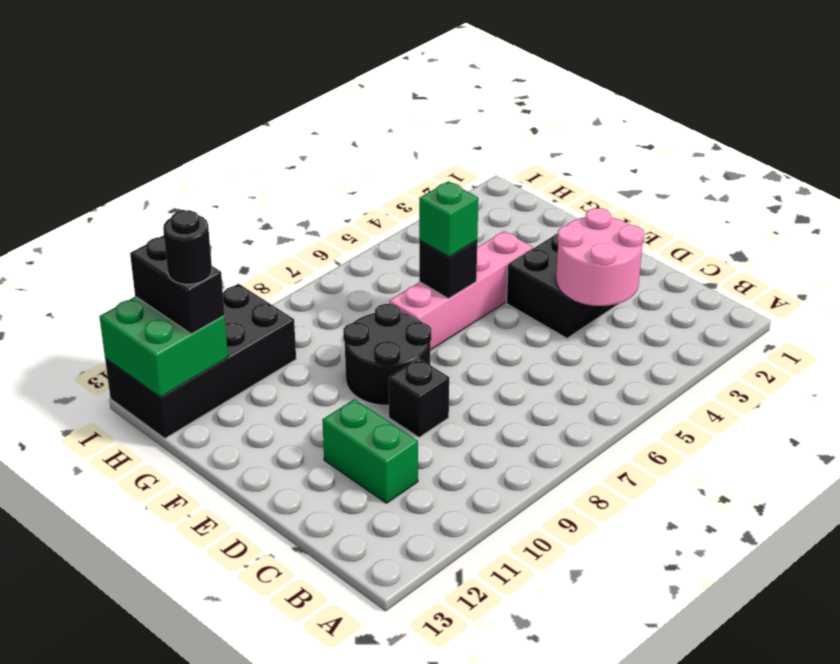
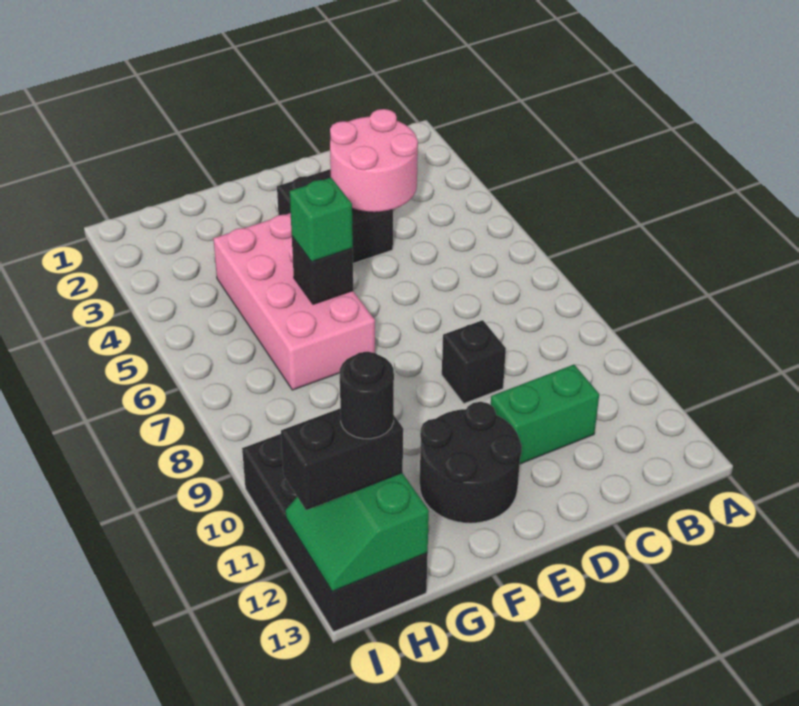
black round brick E8:F9 level 1 -> black round brick E11:F12 level 1
pink brick F4:F7 level 1 -> pink brick F4:G7 level 1
green brick H12:I13 level 2 -> green slope H12:I13 level 2 top H

